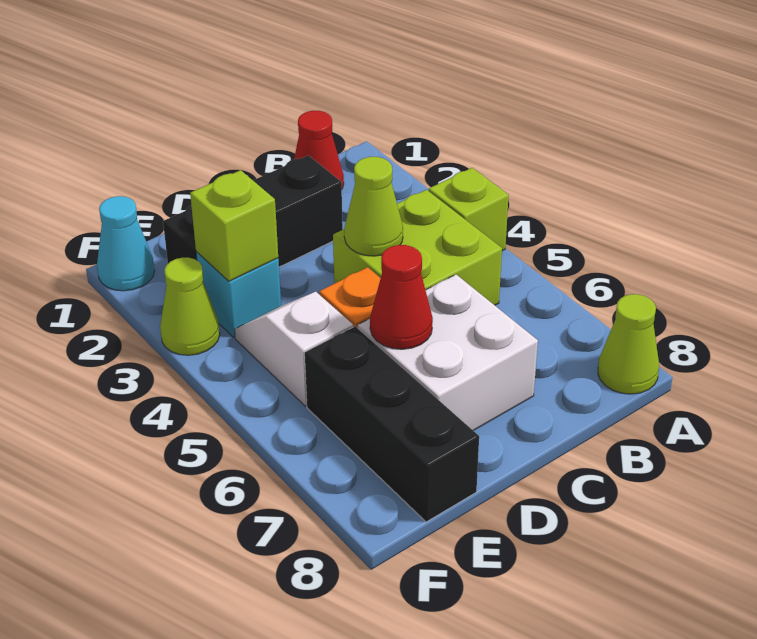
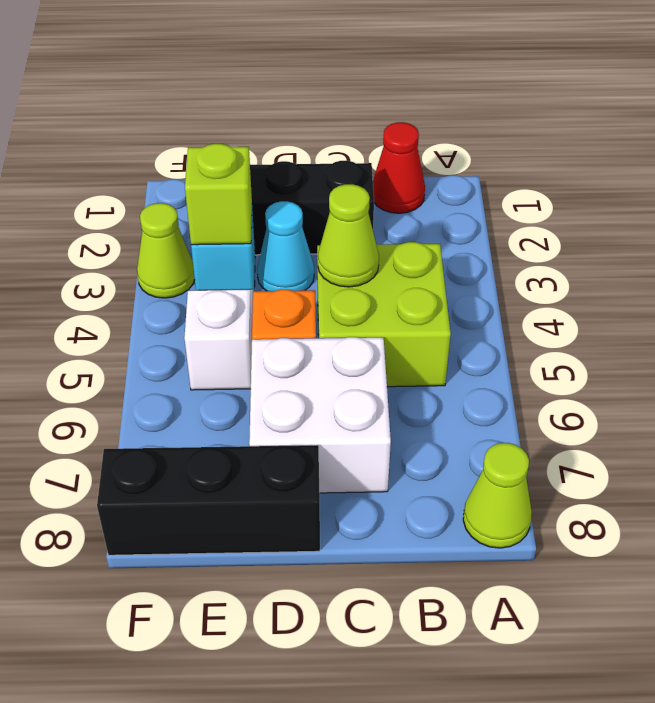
lime brick A4 level 1 -> none
red cone D6 level 2 -> none
black brick E6:E8 level 1 -> black brick D8:F8 level 1
cyan cone F1 level 1 -> cyan cone D3 level 1

